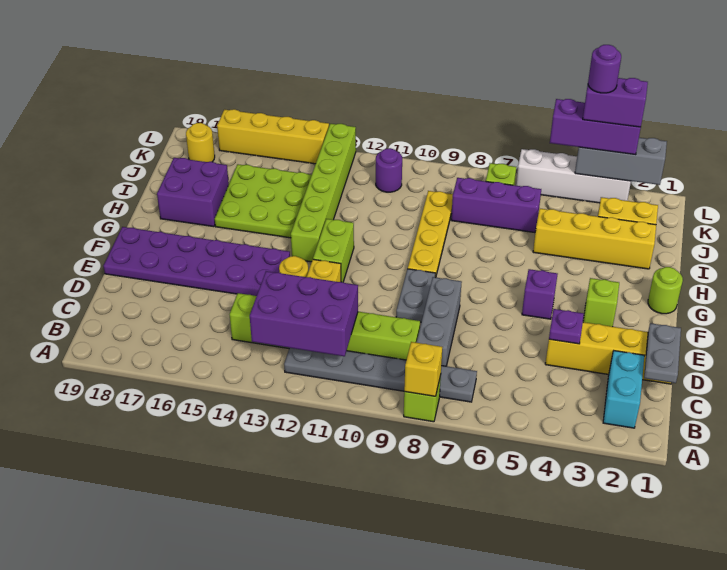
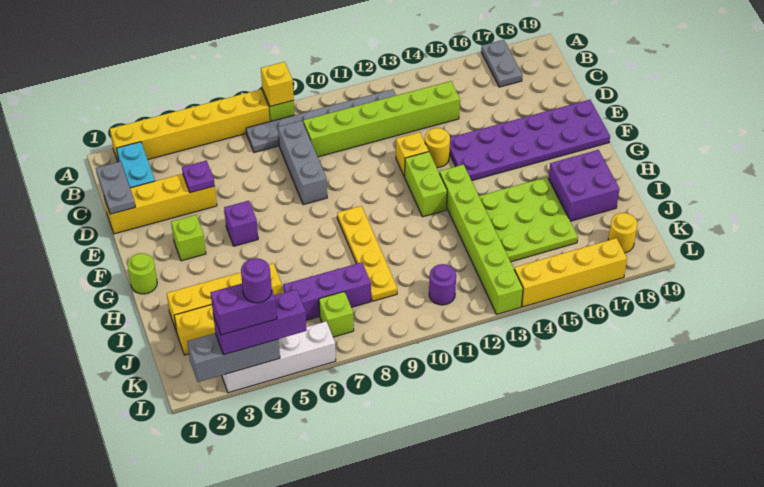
none -> yellow brick A2:A7 level 1
purple brick B11:C13 level 2 -> none
grey plate E9:F9 level 1 -> grey plate A17:B17 level 1

